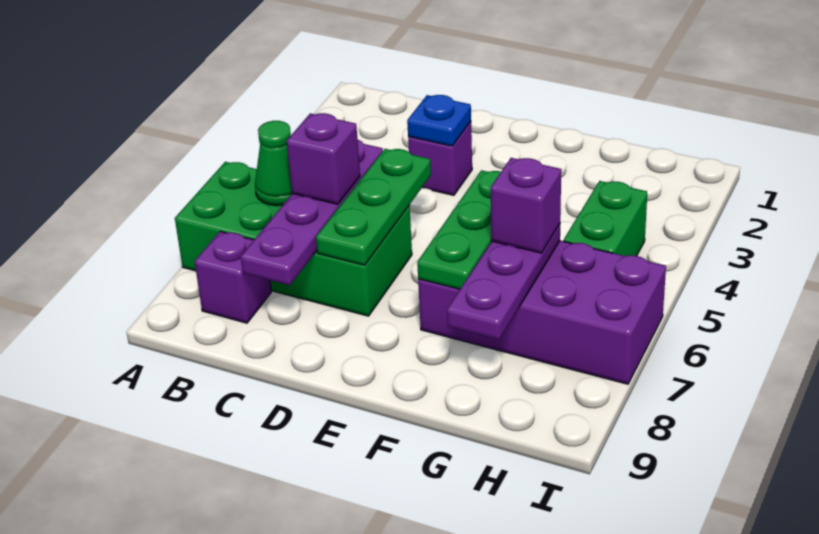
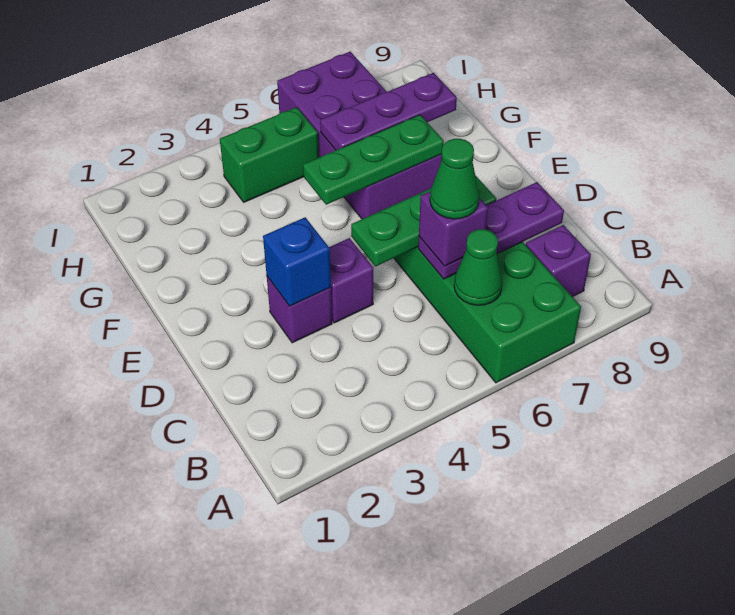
purple plate C5:C8 level 2 -> purple plate C6:C8 level 2
none -> green cone C6 level 4
blue plate D3 level 2 -> blue brick D3 level 2
purple brick G6 level 3 -> purple brick D4 level 1

